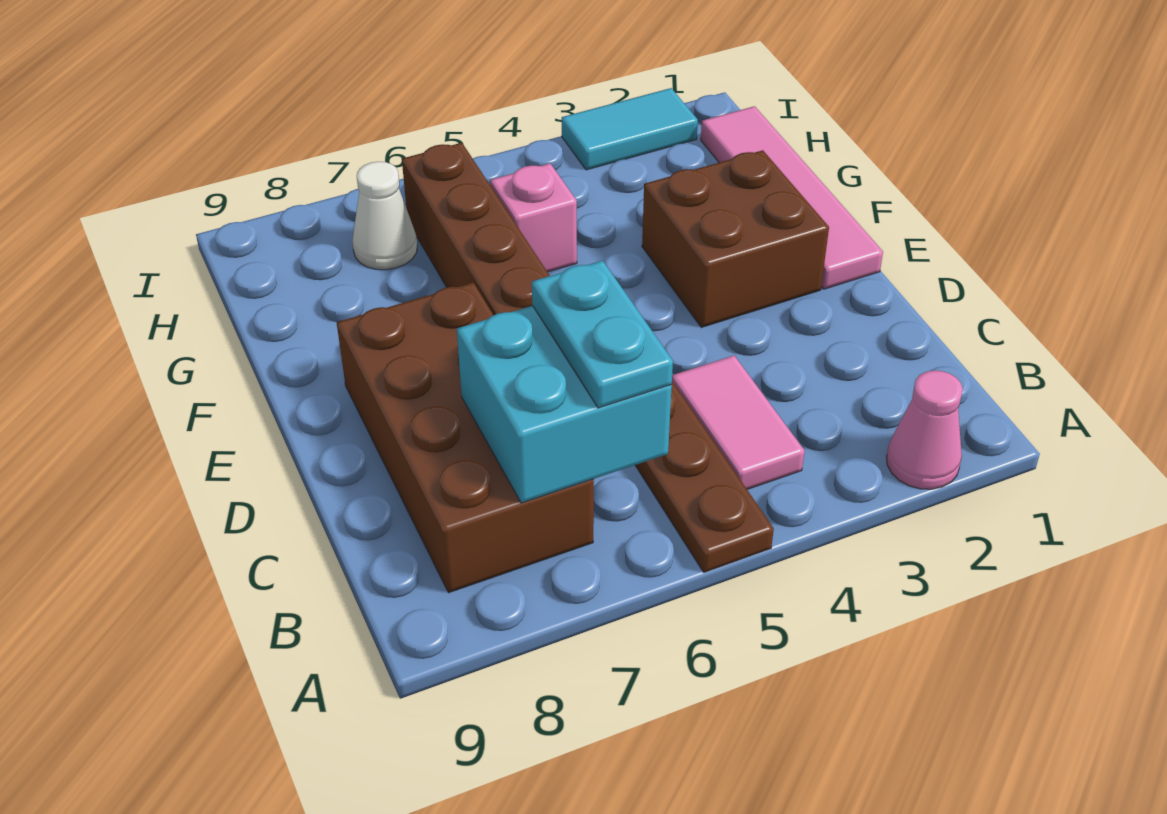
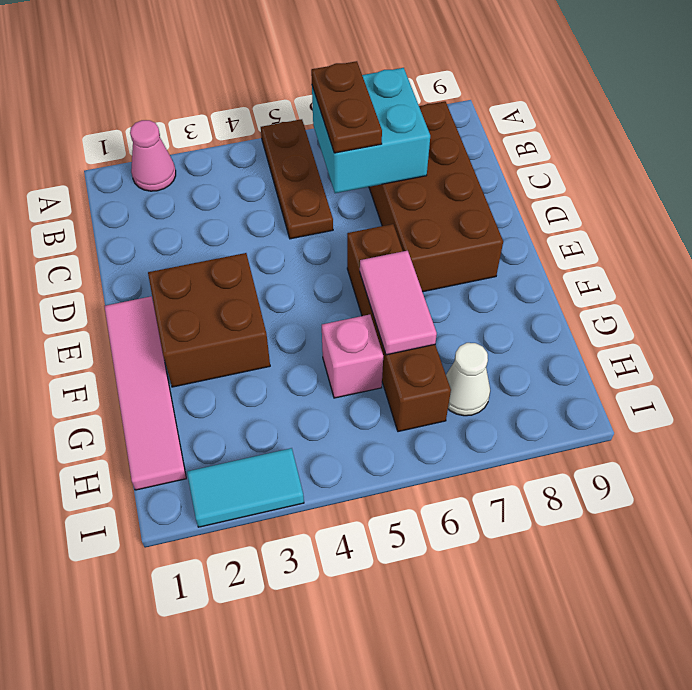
pink tile B4:C4 level 1 -> pink tile F6:G6 level 2
cyan plate B6:C6 level 3 -> brown plate B6:C6 level 3

